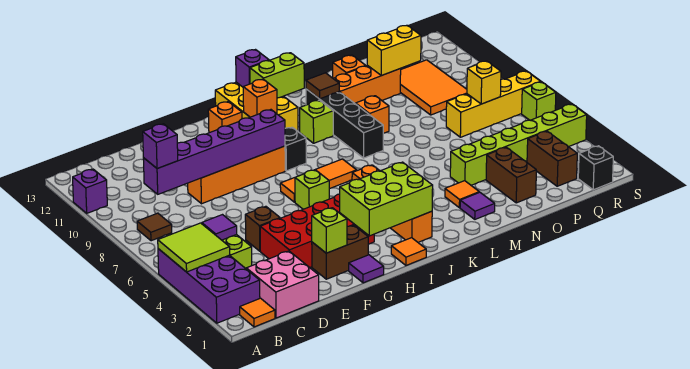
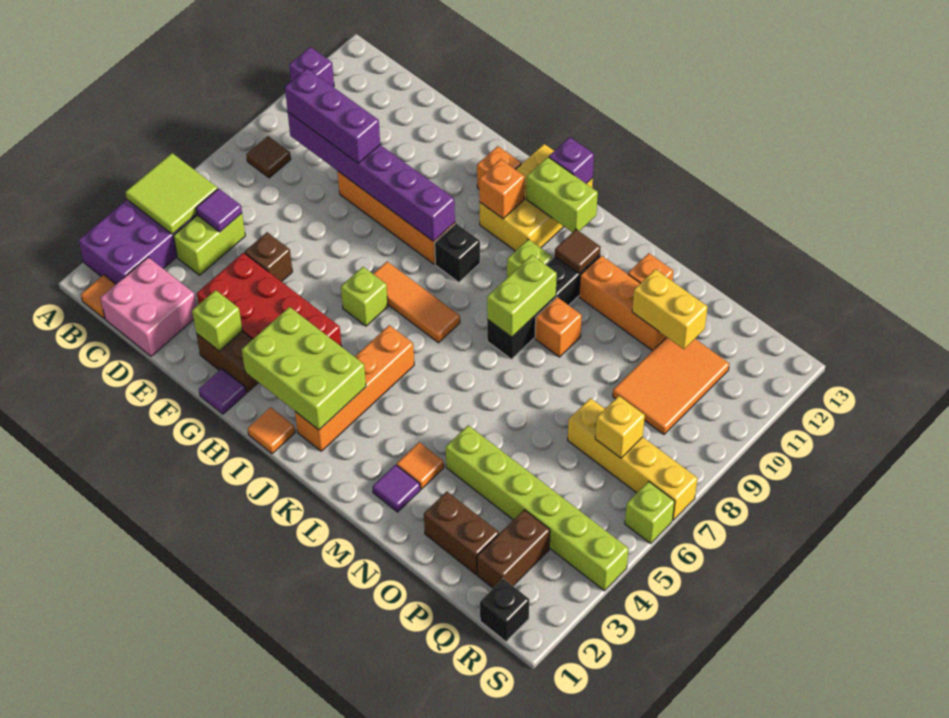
purple brick C9 level 3 -> purple brick C9:E9 level 3
none -> lime brick L8:L9 level 2
brown brick O2:O3 level 1 -> brown brick O2:P2 level 1

